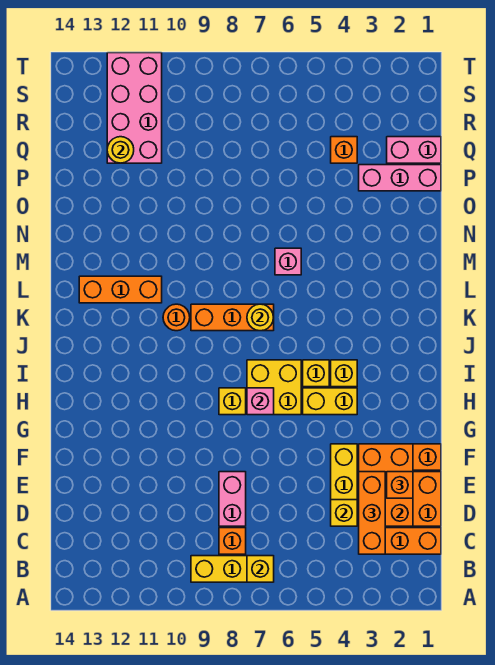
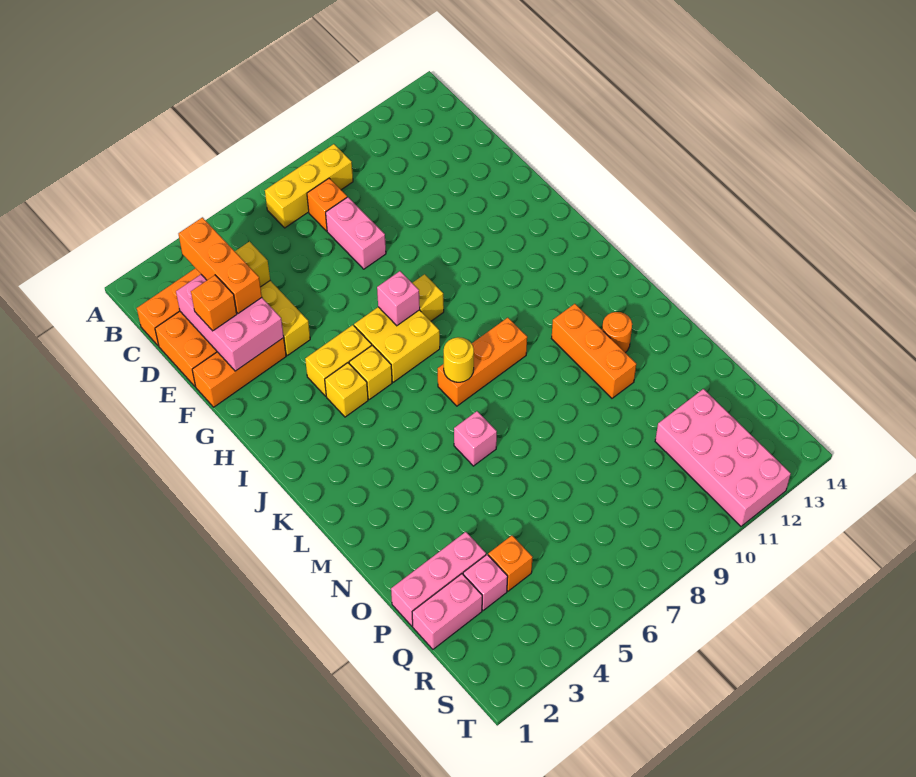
yellow brick B7 level 2 -> none
orange brick D2:F3 level 2 -> pink brick D2:F3 level 2
orange round brick K10 level 1 -> orange round brick M12 level 1
orange brick L11:L13 level 1 -> orange brick L11:N11 level 1
none -> pink brick Q3 level 1
yellow round brick Q12 level 2 -> none

